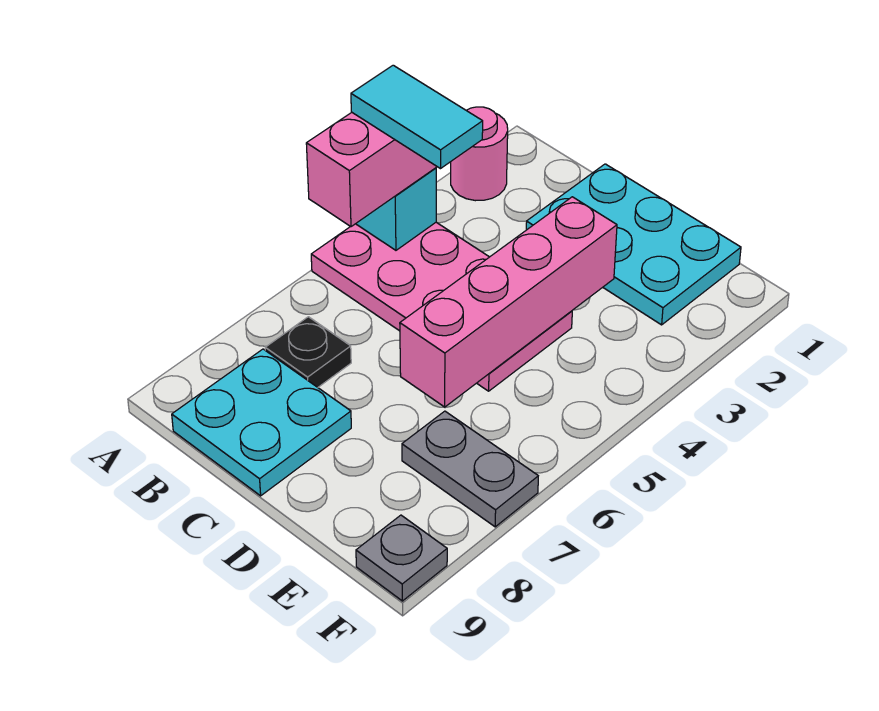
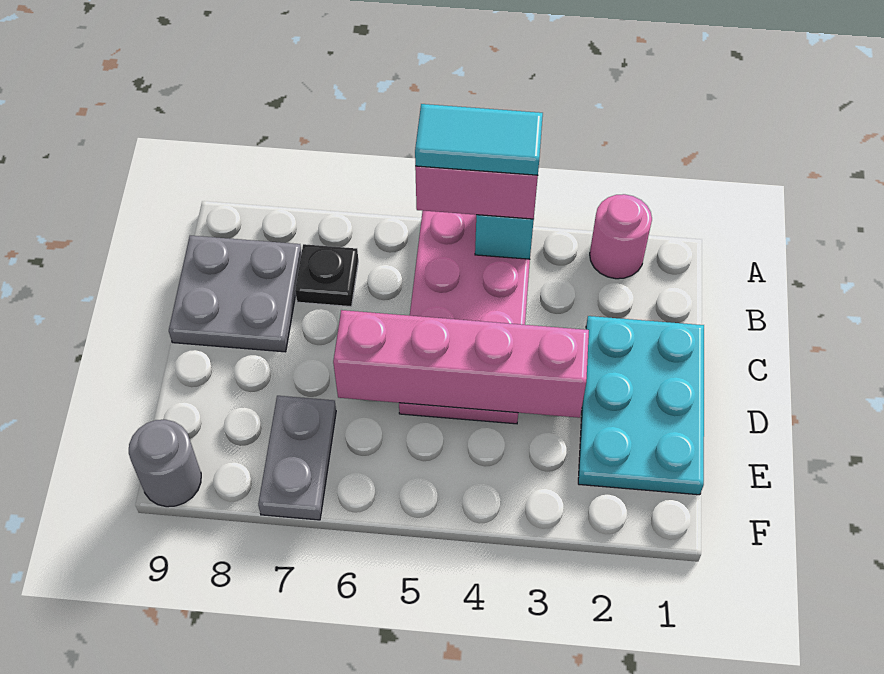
cyan tile A4:B4 level 4 -> cyan tile A4:A5 level 4
cyan plate B8:C9 level 1 -> grey plate B8:C9 level 1
grey plate F9 level 1 -> grey round brick F9 level 1

